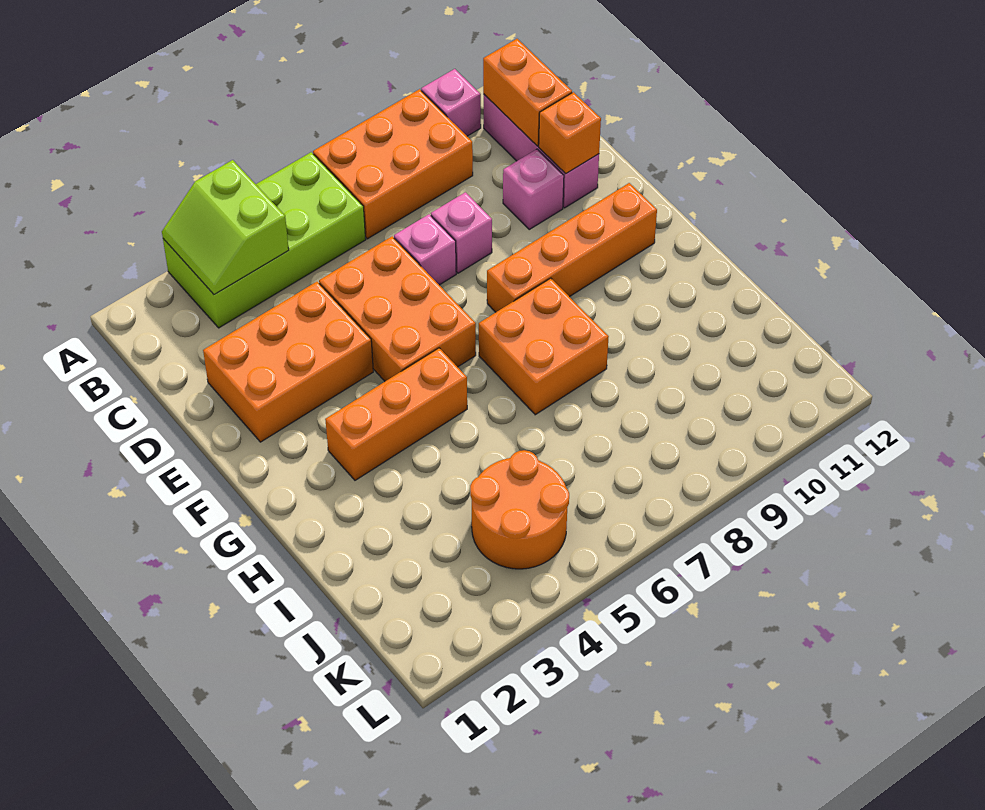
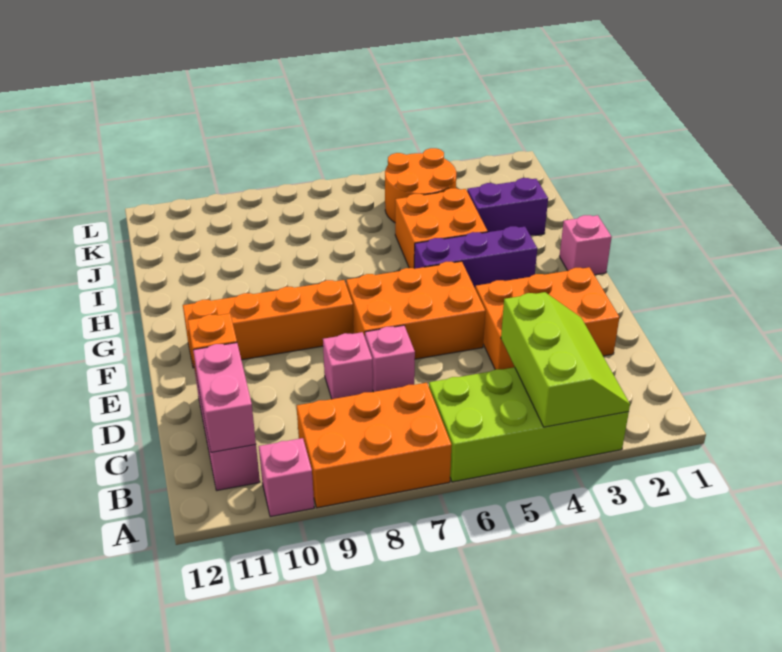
lime slope A3:B4 level 2 top 4 -> lime slope A3:C4 level 2 top 4
orange brick B11:C11 level 2 -> pink brick B11:C11 level 2
orange brick D5:F6 level 1 -> orange brick E5:F7 level 1
pink brick D10 level 1 -> pink brick G1 level 1
orange brick G3:G5 level 1 -> purple brick G3:G5 level 1
orange brick G7:H8 level 1 -> orange brick H4:I5 level 1
none -> purple brick I2:I3 level 1

